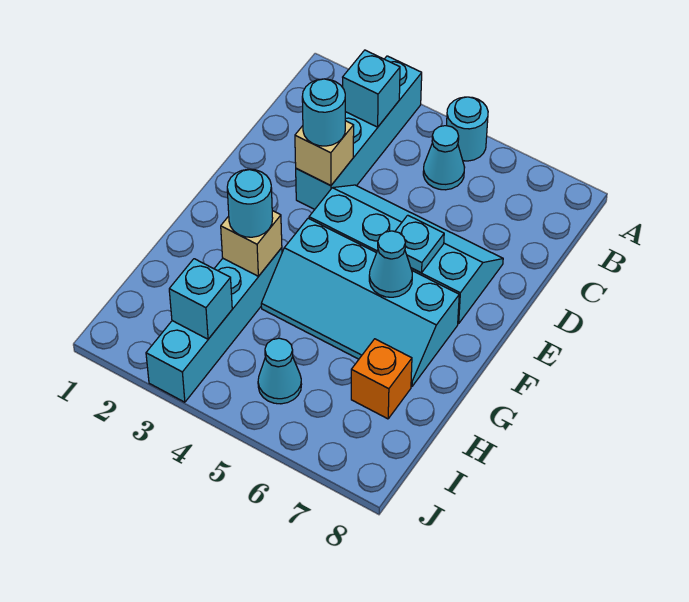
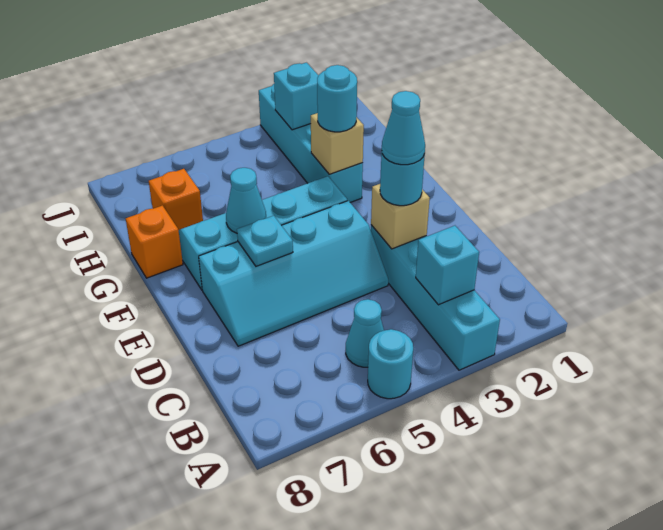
none -> orange brick G8 level 1
cyan cone I5 level 1 -> cyan cone D3 level 4

